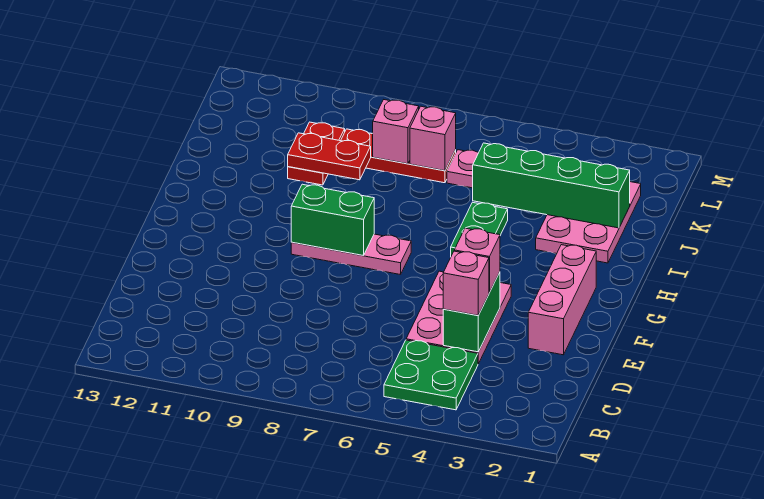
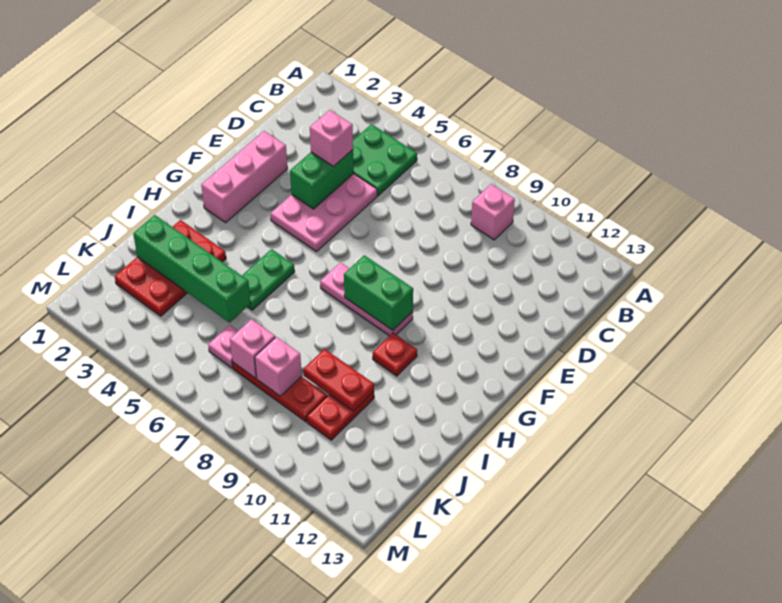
pink brick E4 level 3 -> pink brick B9 level 1
none -> red plate H10 level 1
pink plate I2:K3 level 1 -> red plate I2:K3 level 1

